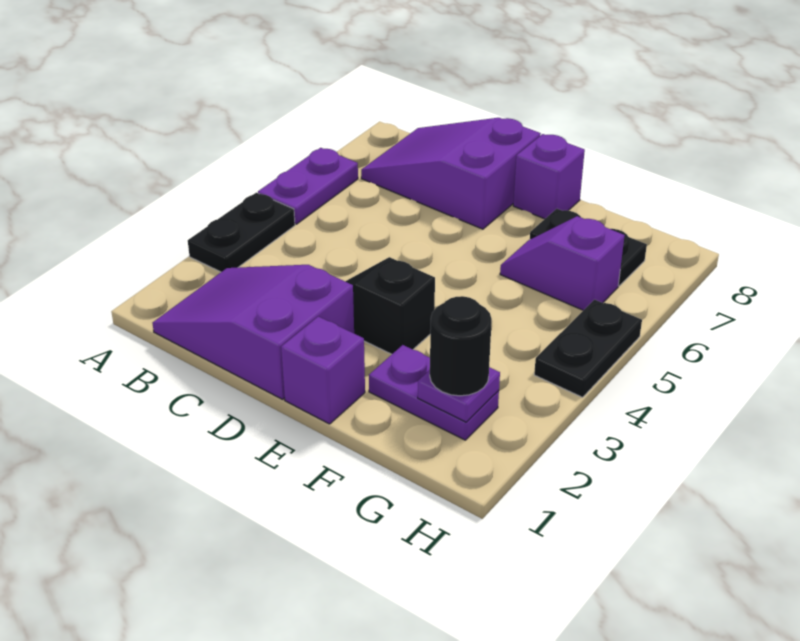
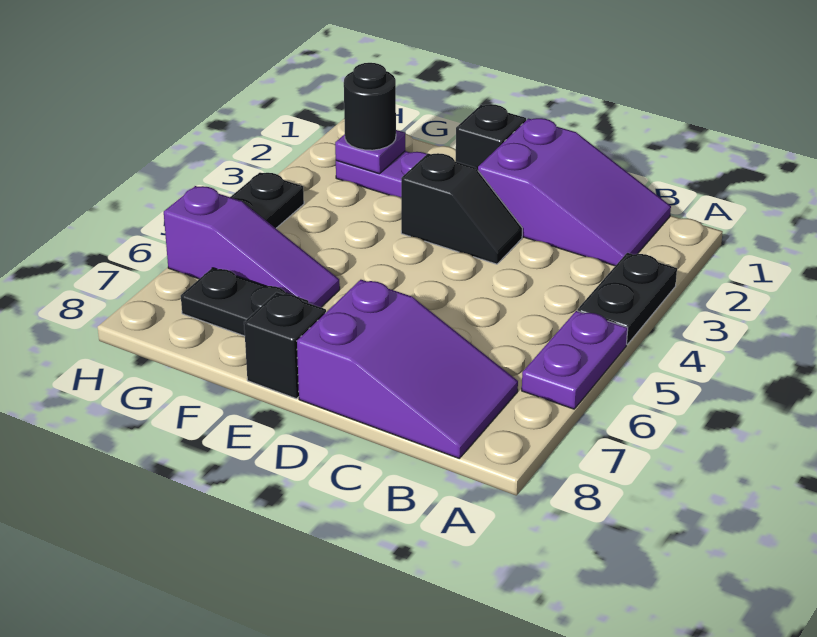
purple brick E1 level 1 -> black brick E1 level 1
purple brick E8 level 1 -> black brick E8 level 1
purple slope F6:G6 level 1 top G -> purple slope F6:H6 level 1 top H

